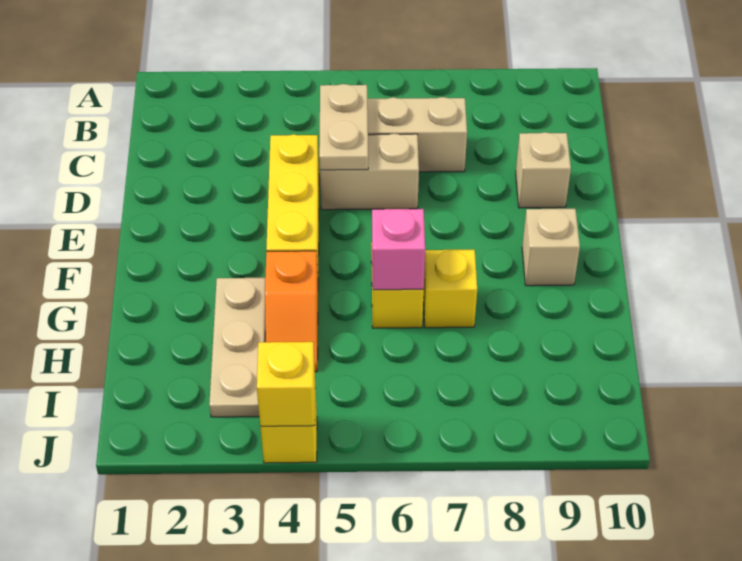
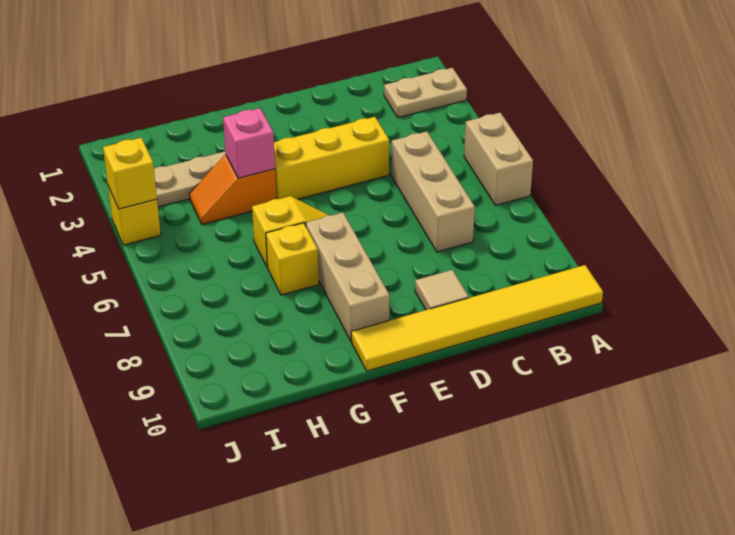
none -> yellow tile A10:F10 level 1
tan plate C5:D5 level 2 -> tan plate A2:B2 level 1
tan brick D5:D6 level 1 -> tan brick A5:A6 level 1
tan brick D9 level 1 -> tan tile D9 level 1
tan brick F9 level 1 -> tan brick F7:F9 level 1
pink brick G6 level 2 -> pink brick G4 level 2

